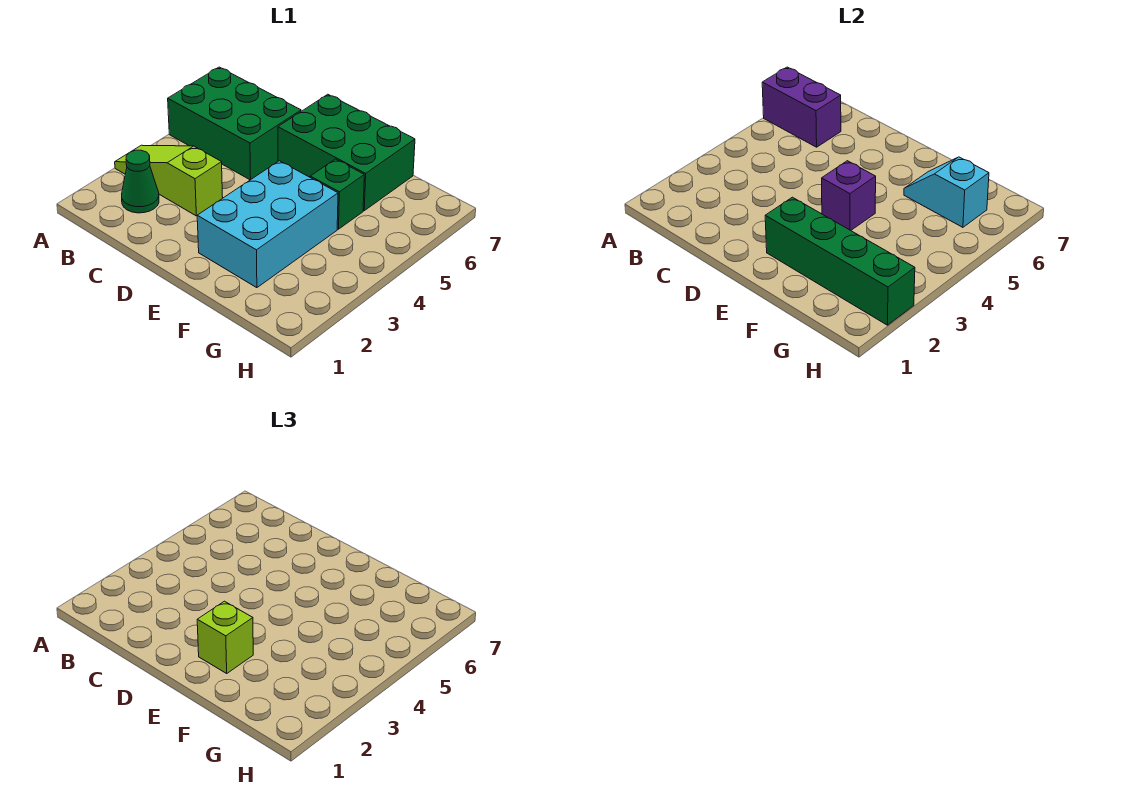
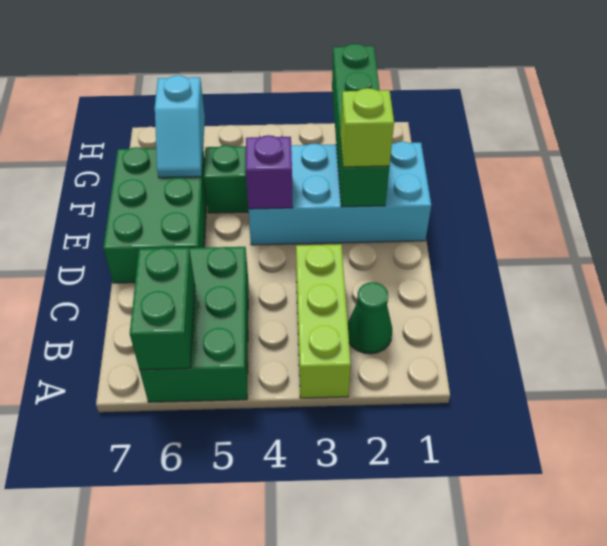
lime slope A3:C3 level 1 top C -> lime brick A3:C3 level 1
purple brick A6:B6 level 2 -> green brick A6:B6 level 2
cyan brick E2:F4 level 1 -> cyan brick E1:F4 level 1

